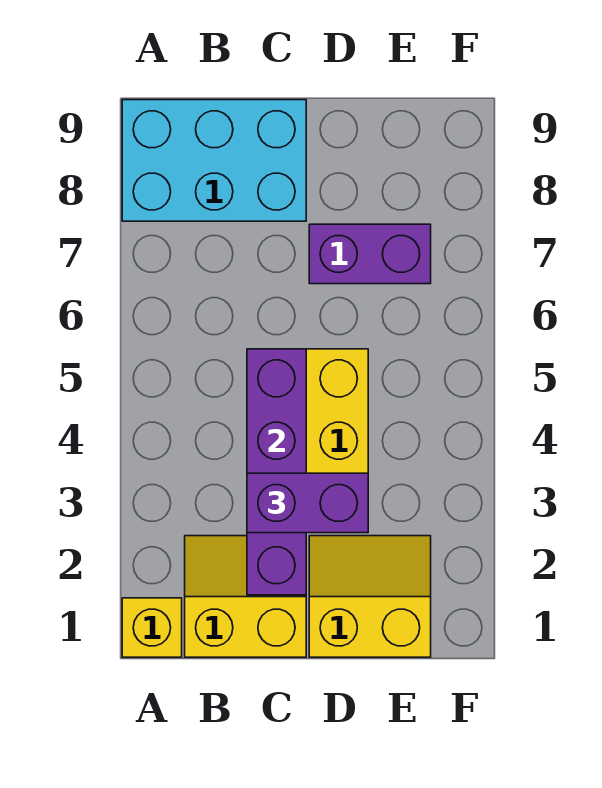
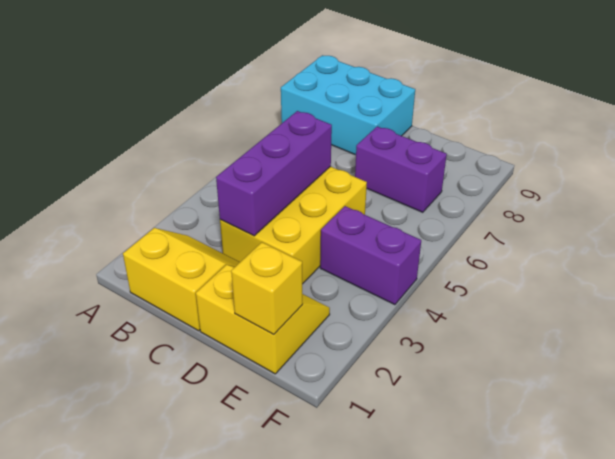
yellow brick A1 level 1 -> yellow brick E1 level 2
purple brick C2:C5 level 2 -> purple brick C3:C5 level 2
purple brick C3:D3 level 3 -> purple brick E4:F4 level 1

